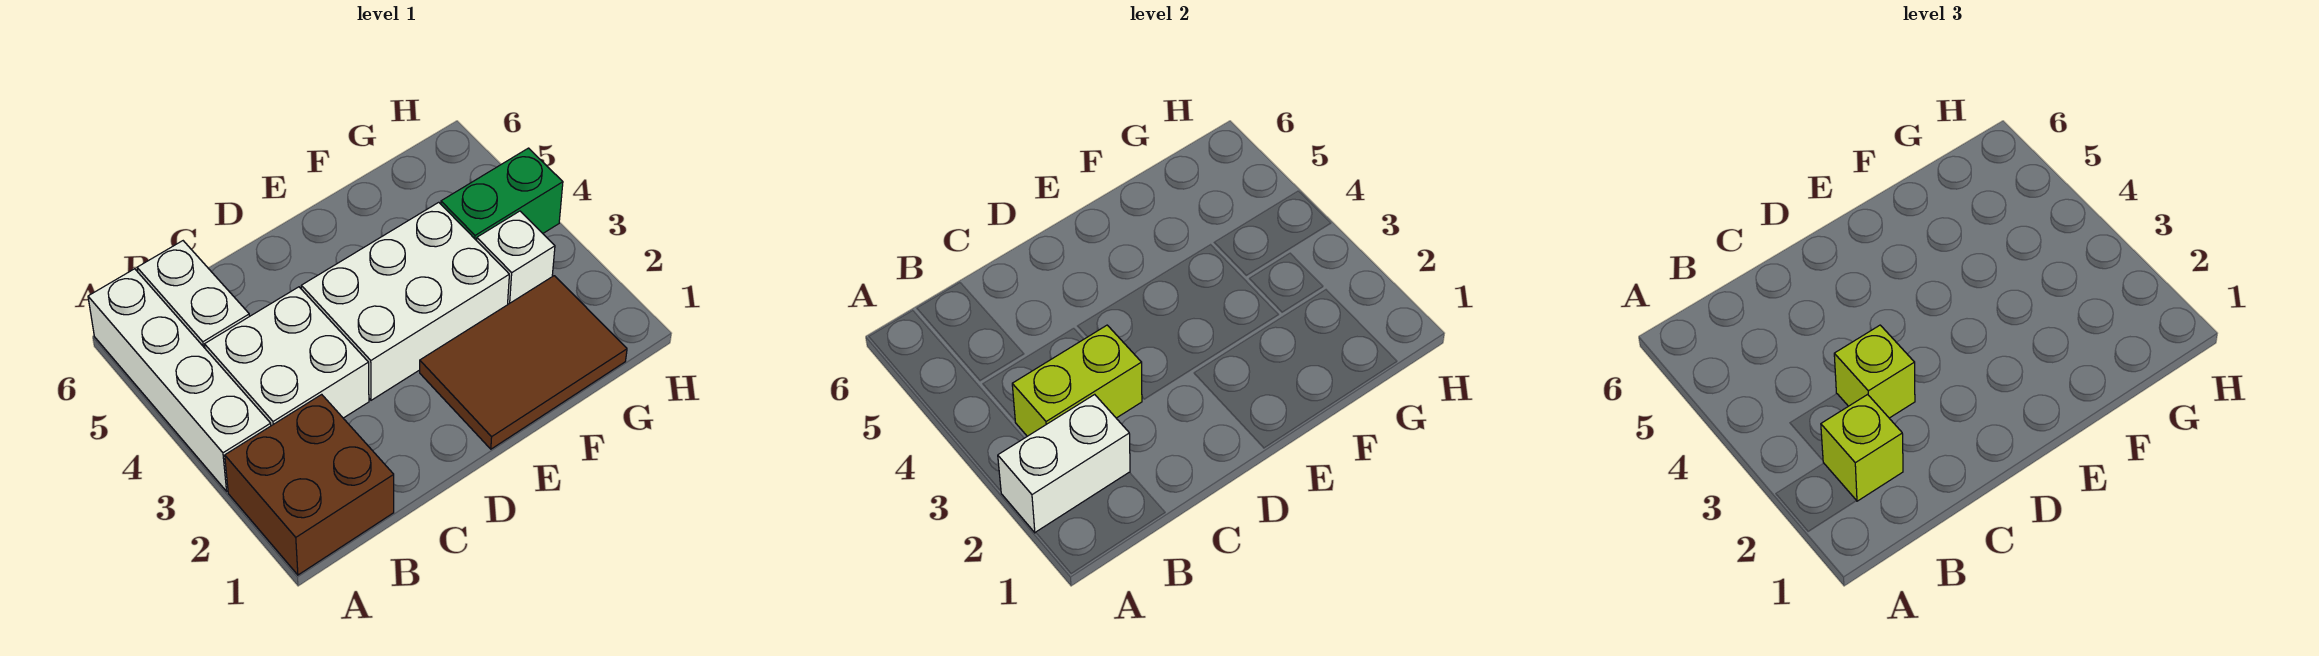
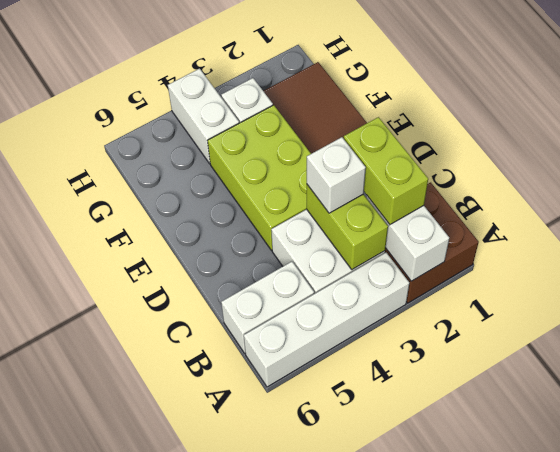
lime brick B2 level 3 -> lime brick B2:C2 level 3
lime brick C3 level 3 -> white brick C3 level 3
white brick D3:F4 level 1 -> lime brick D3:F4 level 1
green brick G4:H4 level 1 -> white brick G4:H4 level 1

